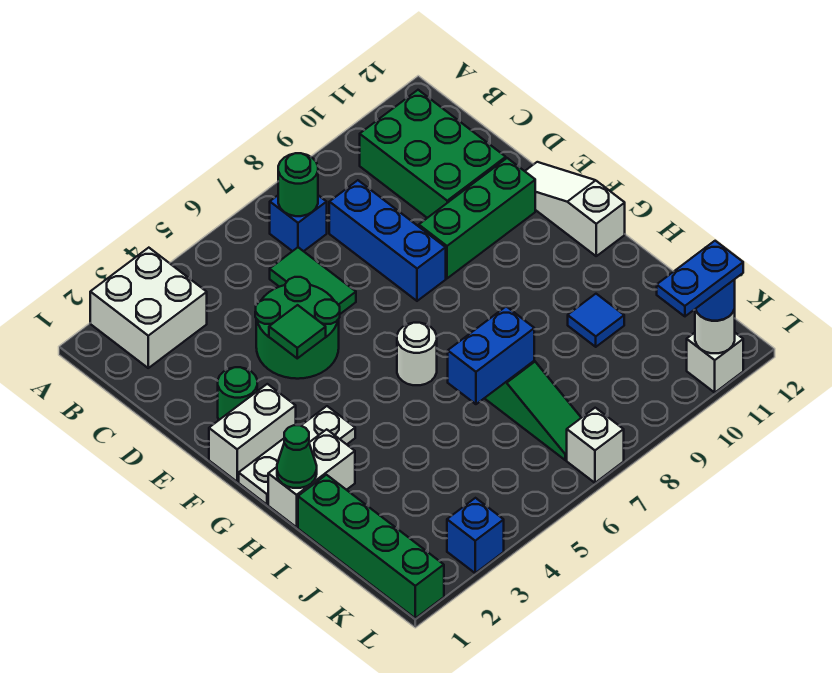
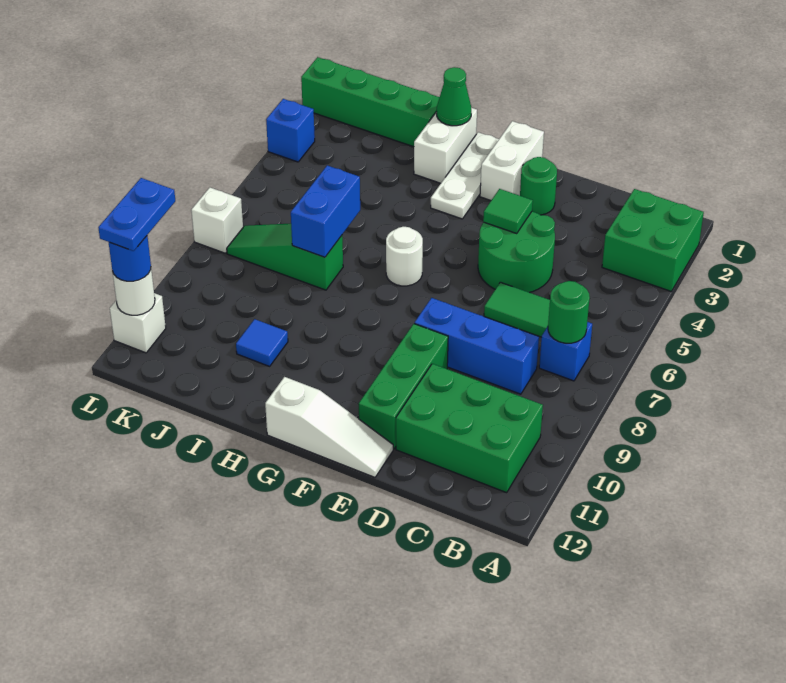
white brick A2:B3 level 1 -> green brick A2:B3 level 1

